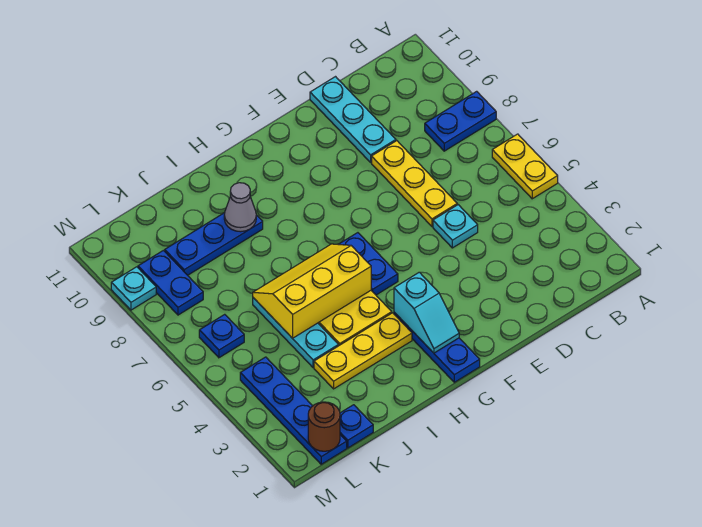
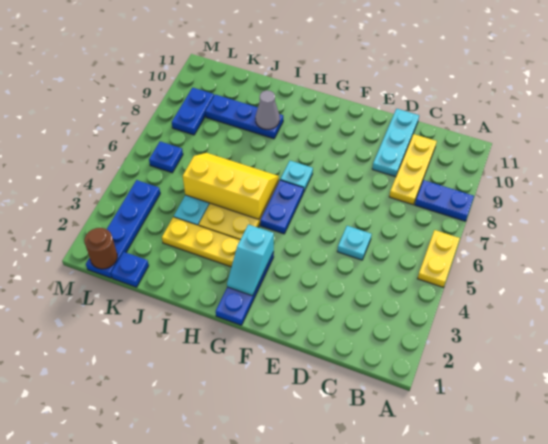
yellow plate D6:D8 level 1 -> yellow plate C8:C10 level 1
cyan plate M9 level 1 -> cyan plate G7 level 1

